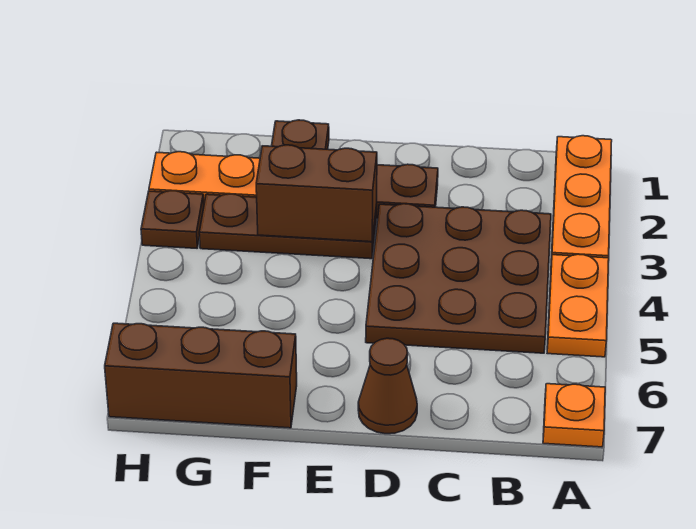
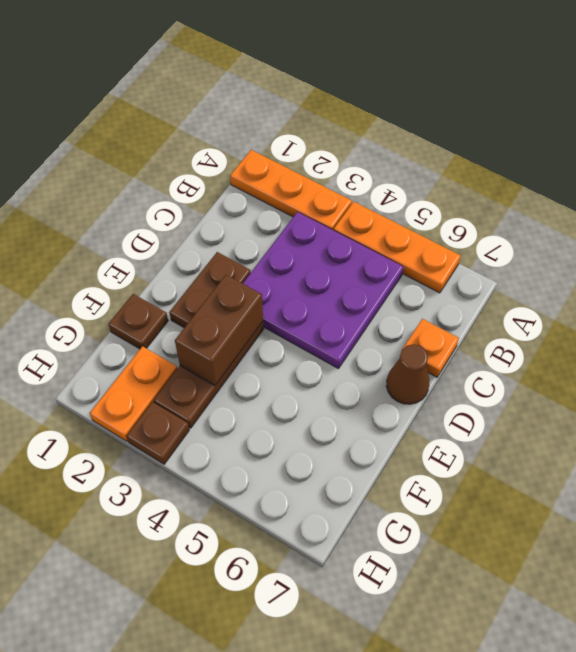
orange plate A4:A5 level 1 -> orange plate A4:A6 level 1
orange plate A7 level 1 -> orange plate C7 level 1
brown plate B3:D5 level 1 -> purple plate B3:D5 level 1
brown brick F7:H7 level 1 -> none

